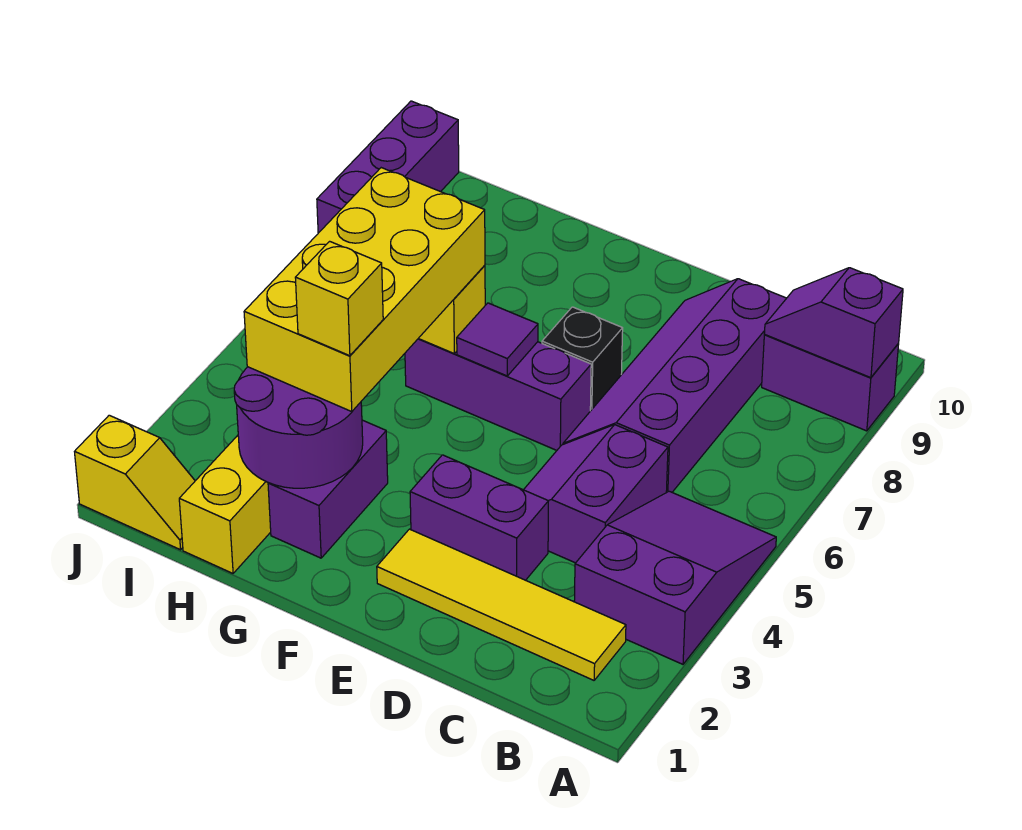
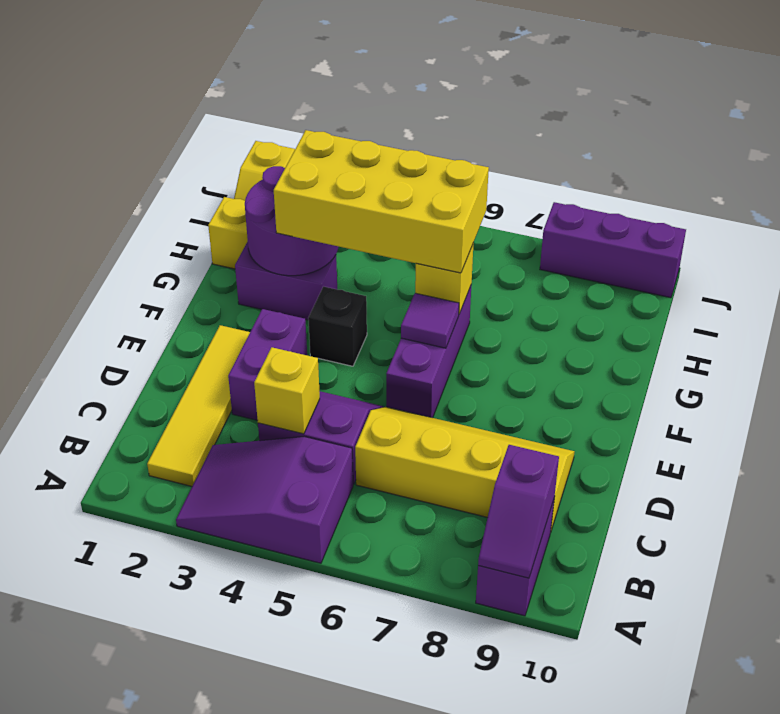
purple slope A3:B5 level 1 top 3 -> purple slope A3:B5 level 1 top 5
purple slope A9:B9 level 2 top A -> purple slope A9:B9 level 2 top B
purple slope C6:D9 level 1 top C -> yellow slope C6:D9 level 1 top C
black brick E7 level 1 -> black brick F4 level 1
yellow brick G3 level 4 -> yellow brick C4 level 2

